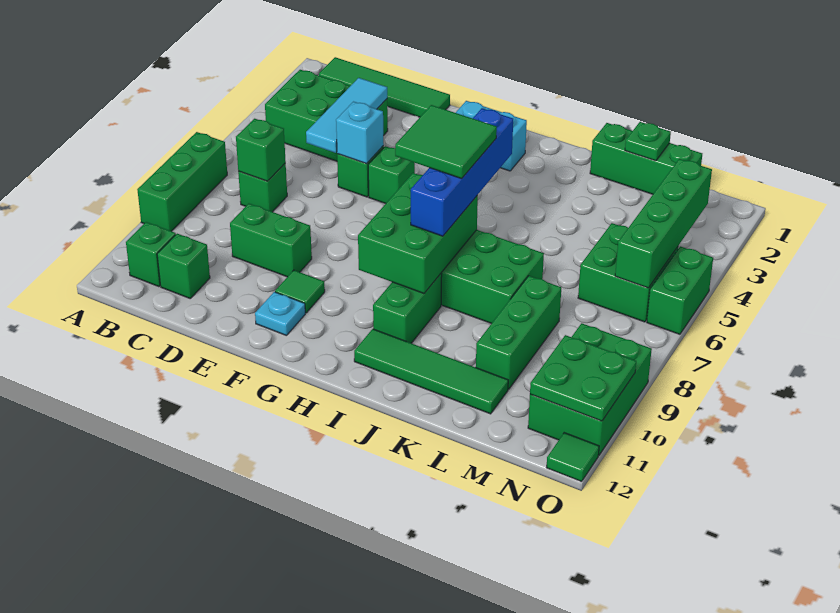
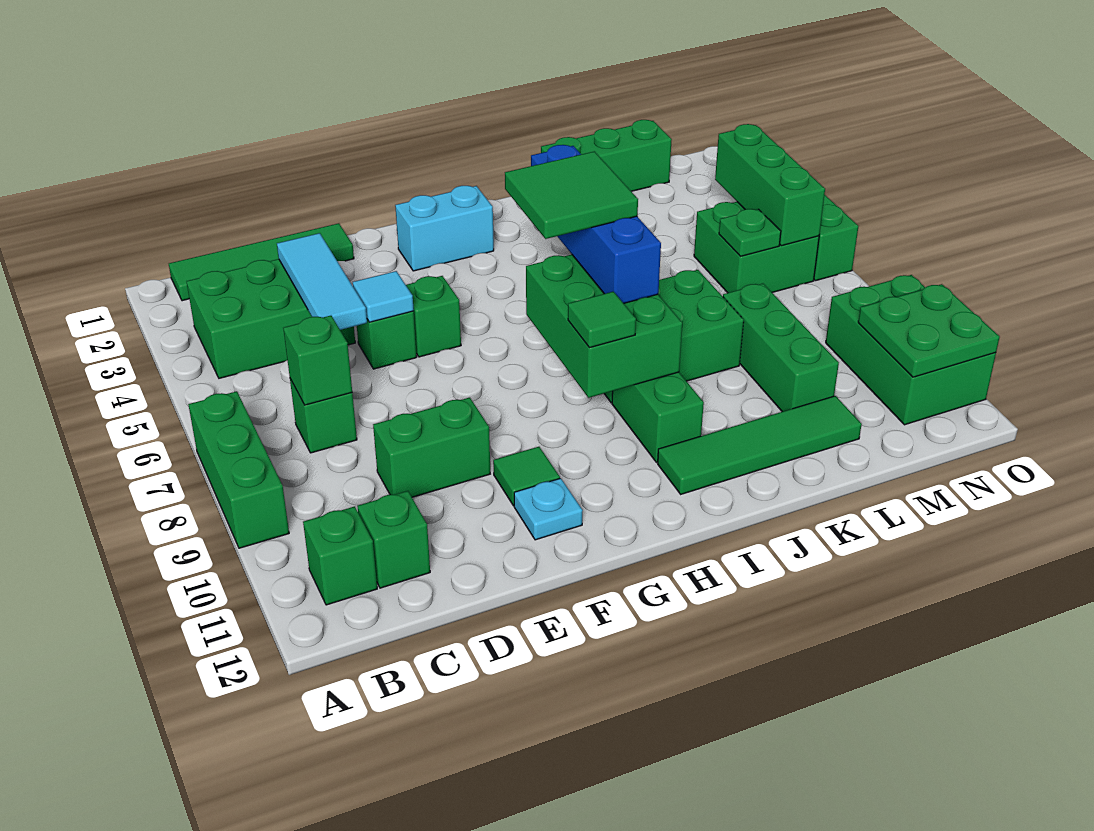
cyan brick E5 level 2 -> cyan tile E5 level 2
green plate L1 level 2 -> green plate M6 level 2
green brick N3:N6 level 2 -> green brick N4:N6 level 2
green tile O12 level 1 -> green tile H9 level 3

